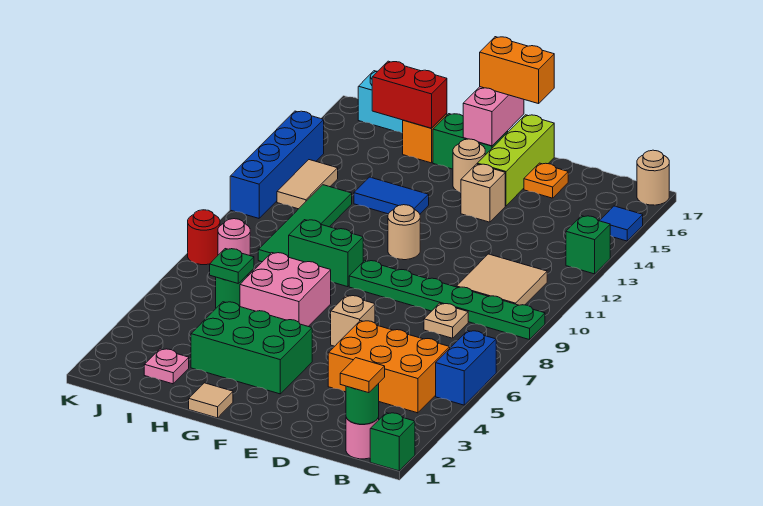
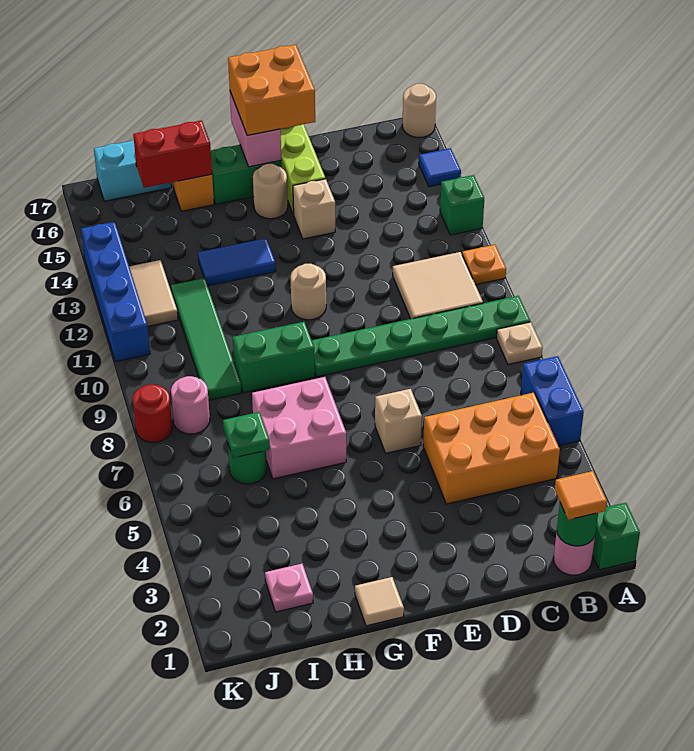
tan plate C8 level 1 -> tan plate A8 level 1
orange plate D16 level 1 -> orange plate A11 level 1
orange brick E17:F17 level 3 -> orange brick E16:F17 level 3
green brick F3:H4 level 1 -> none

